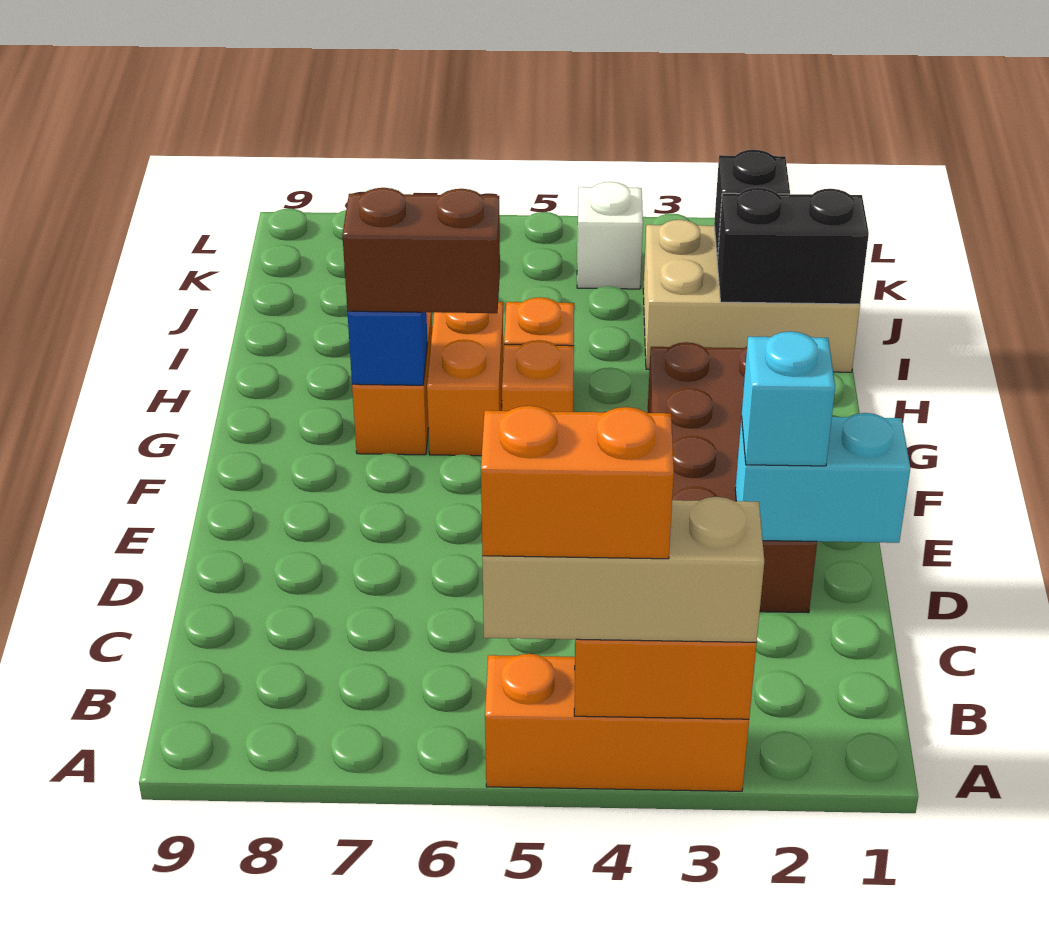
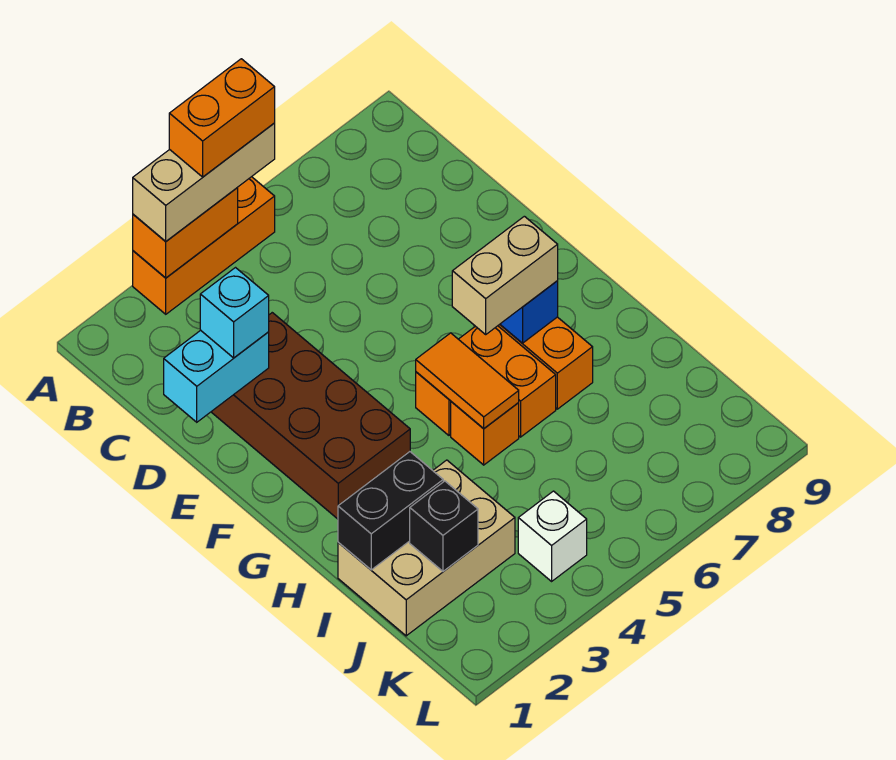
none -> orange tile G5:H5 level 2
brown brick G6:G7 level 3 -> tan brick G6:G7 level 3

